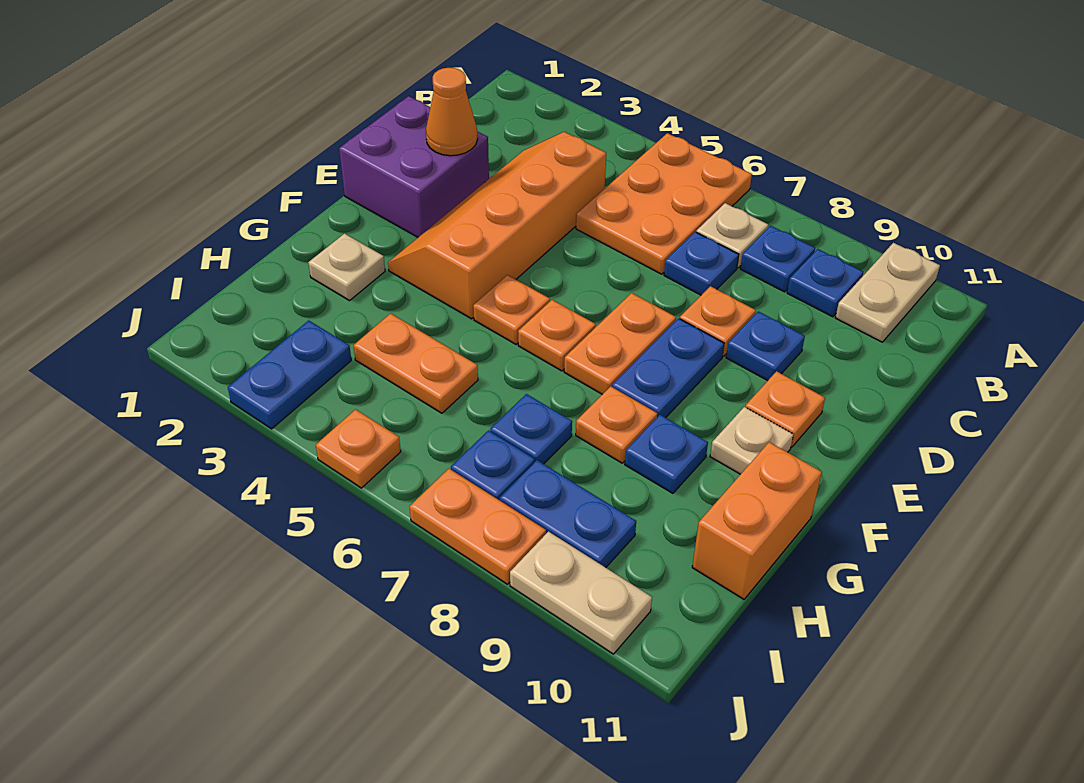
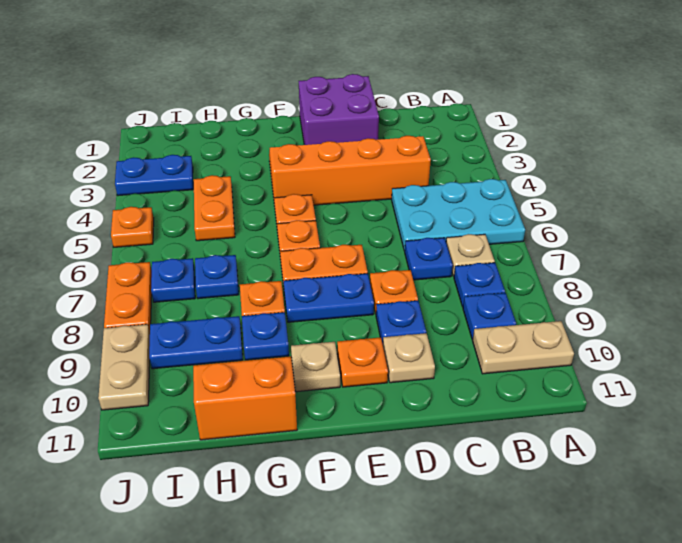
orange plate A5:C6 level 1 -> cyan plate A5:C6 level 1
orange cone D2 level 2 -> none
tan plate G2 level 1 -> tan plate D10 level 1
blue plate I8:I9 level 1 -> blue plate H9:I9 level 1

